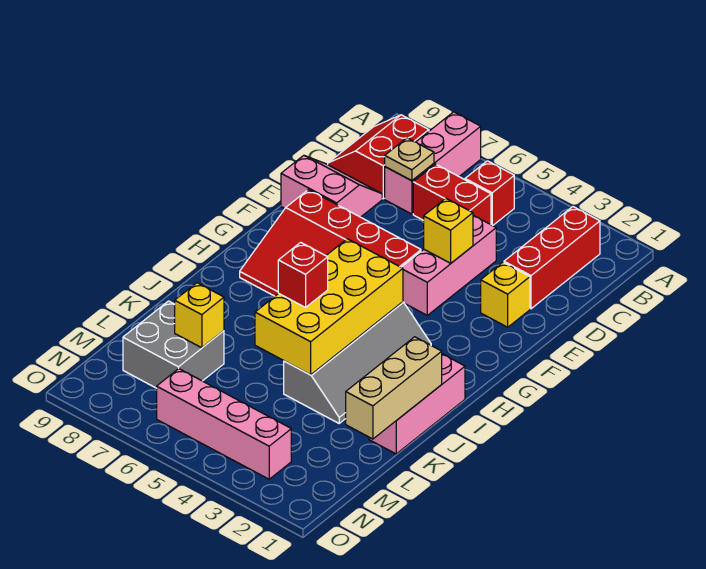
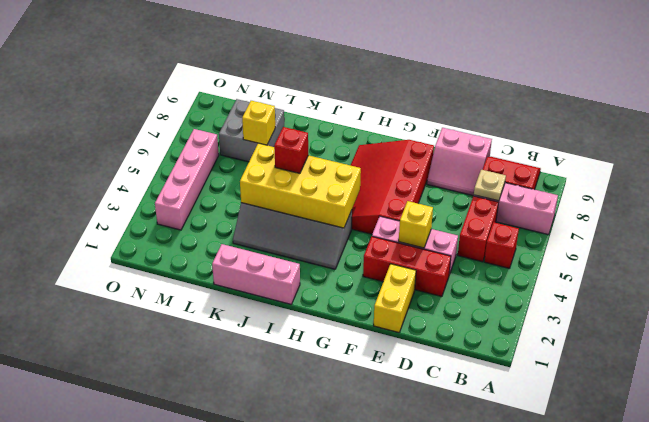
red brick B2:D2 level 1 -> red brick D3:F3 level 1
pink slope D8:E9 level 1 top E -> pink slope D8:E9 level 1 top 9
yellow brick E2 level 1 -> yellow brick E1:E2 level 1
tan brick J1:L1 level 2 -> none

